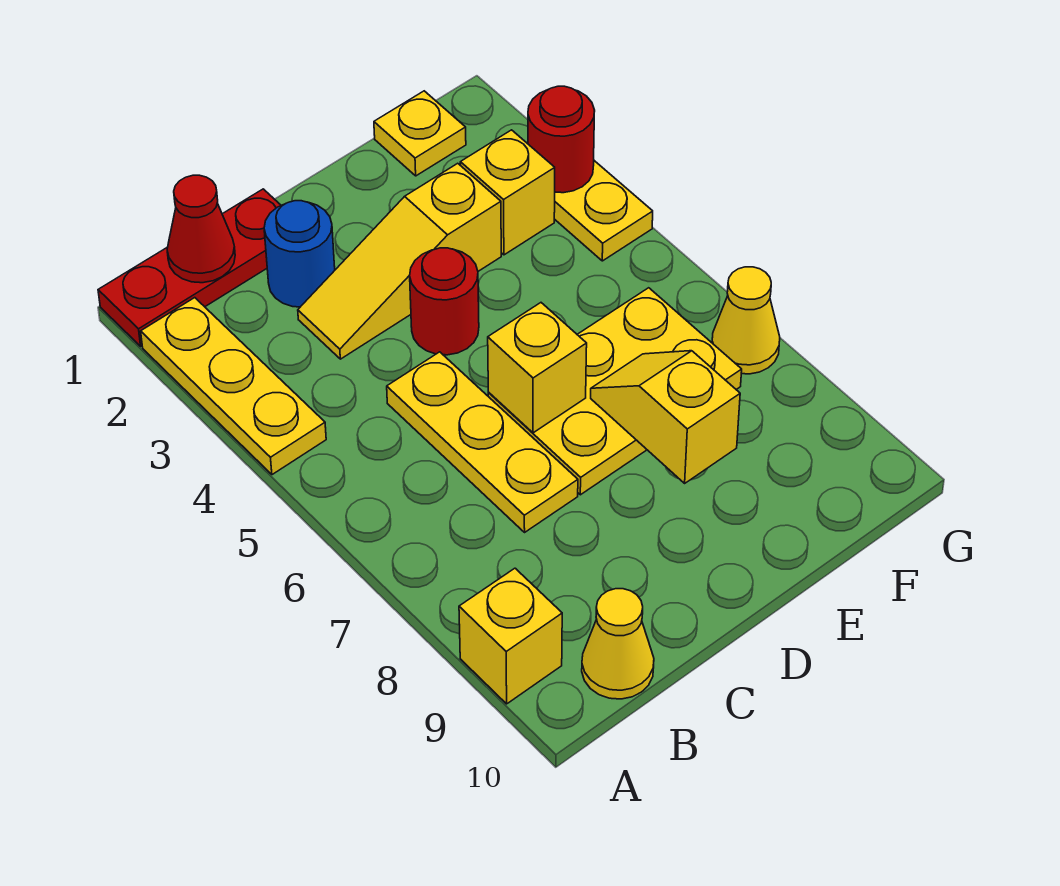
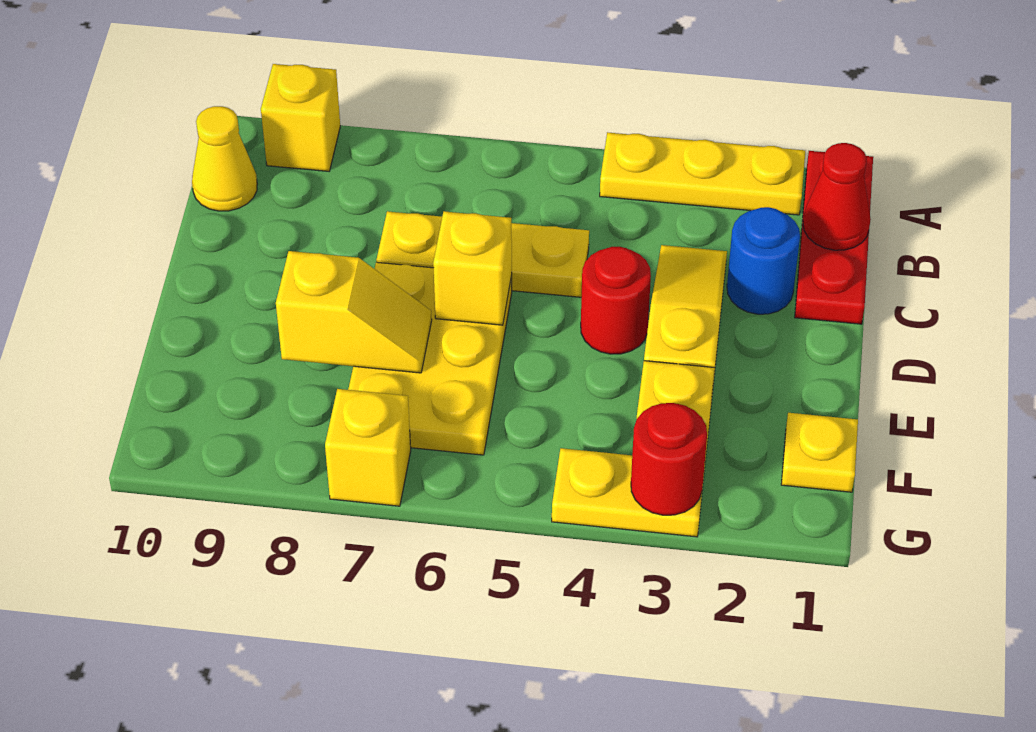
yellow cone G7 level 1 -> yellow brick G7 level 1

